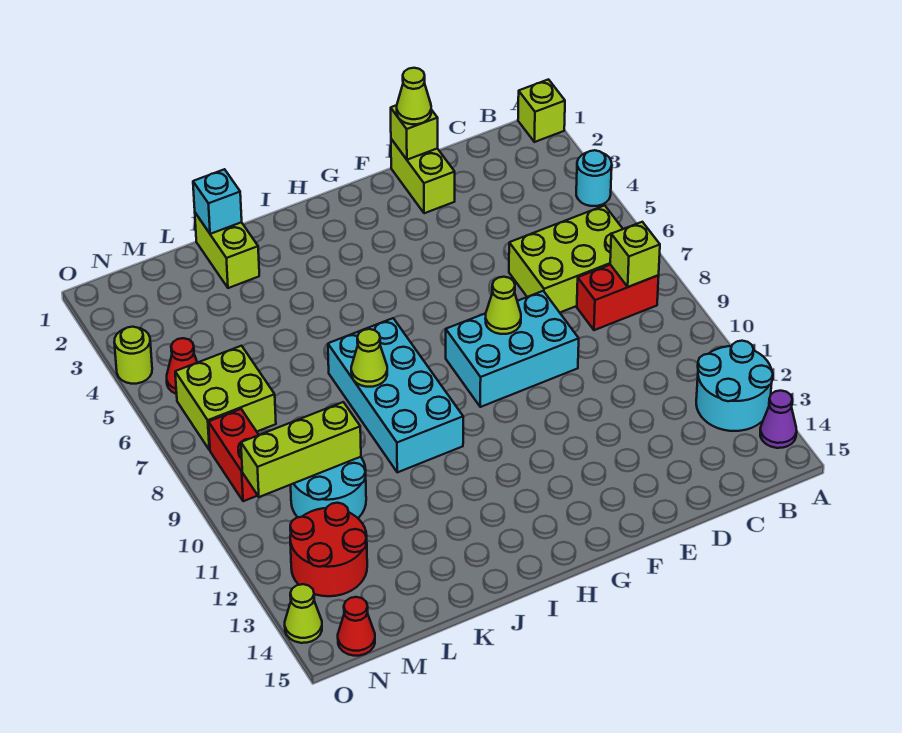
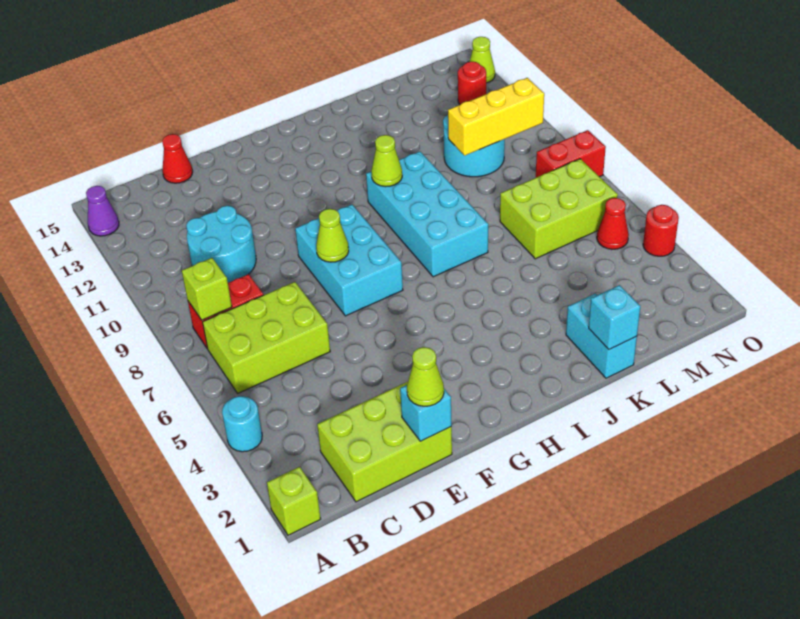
cyan round brick A12:B13 level 1 -> cyan round brick C10:D11 level 1
lime brick E1:E2 level 1 -> lime brick C1:E2 level 1
lime brick E1 level 2 -> cyan brick E1 level 2
cyan brick E8:G9 level 1 -> cyan brick F7:G9 level 1
lime cone J8 level 2 -> lime cone I10 level 2
lime brick K1:K2 level 1 -> cyan brick K1:K2 level 1
lime brick L10:N10 level 2 -> yellow brick L10:N10 level 2
lime brick M6:N7 level 1 -> lime brick L6:N7 level 1
red round brick M12:N13 level 1 -> red round brick N13 level 1
red brick N8:N9 level 1 -> red brick N8:O8 level 1
red cone N15 level 1 -> red cone D15 level 1
lime round brick O4 level 1 -> red round brick O4 level 1

